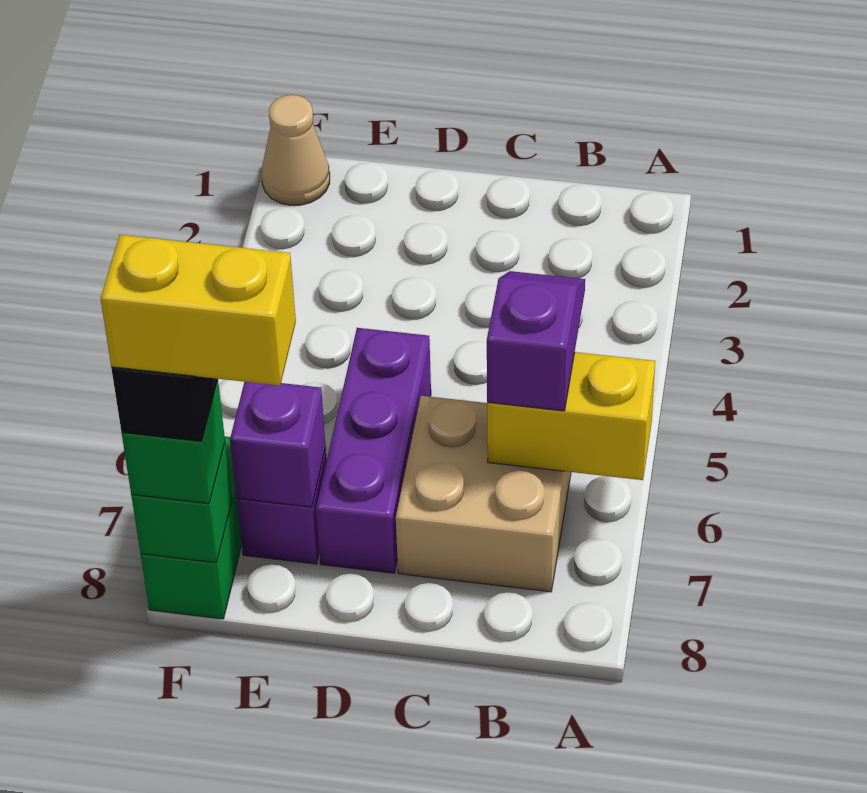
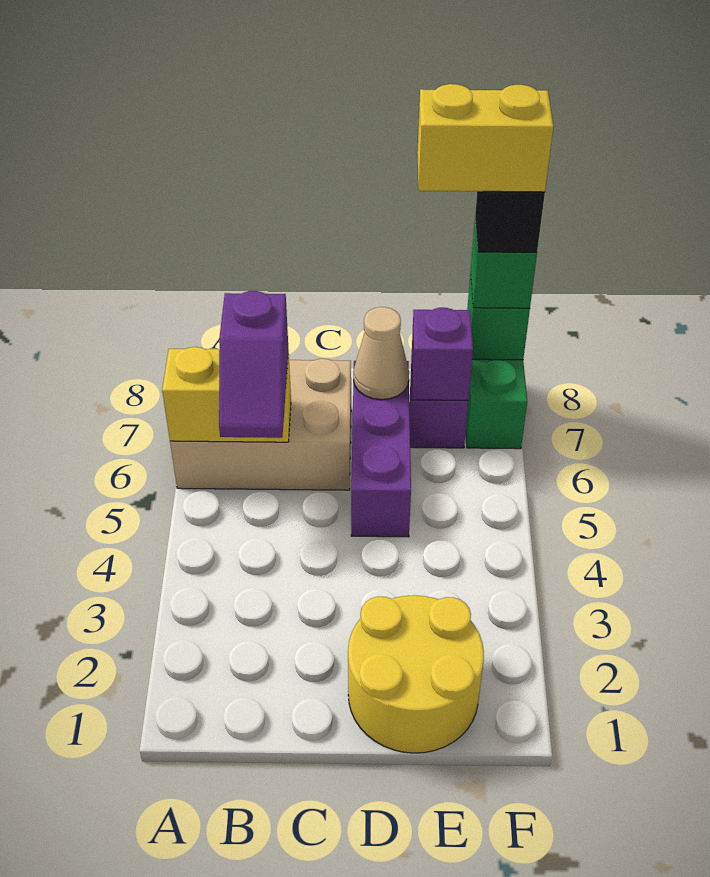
tan brick B6:C7 level 1 -> tan brick A6:C7 level 1
none -> yellow round brick D1:E2 level 1
tan cone F1 level 1 -> tan cone D7 level 2

